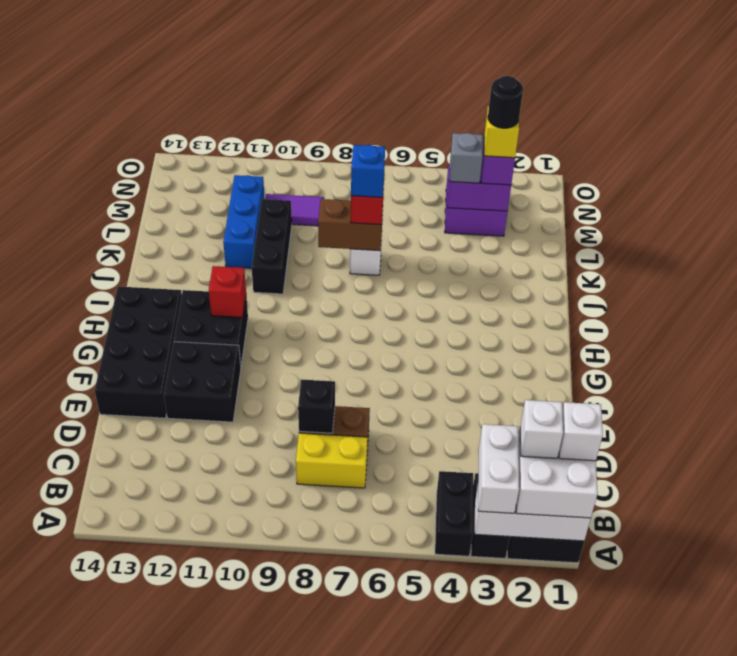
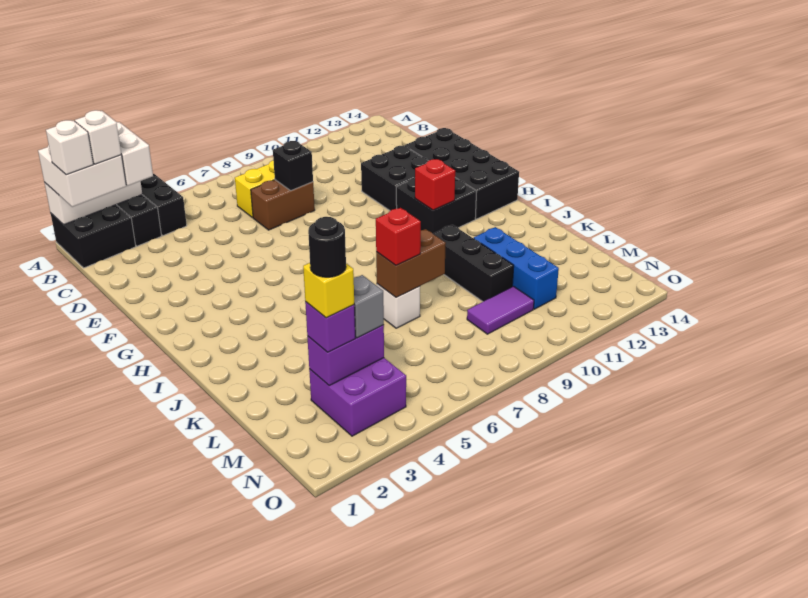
blue brick K7 level 4 -> none

